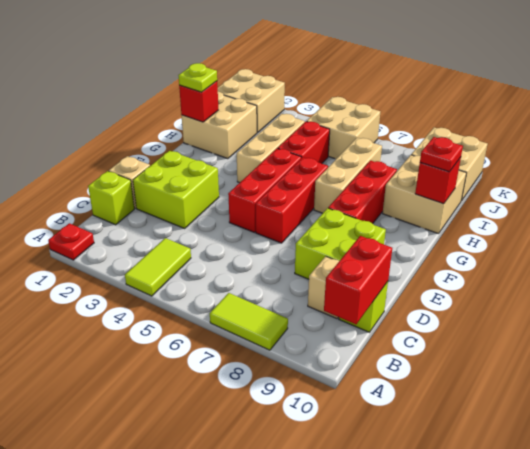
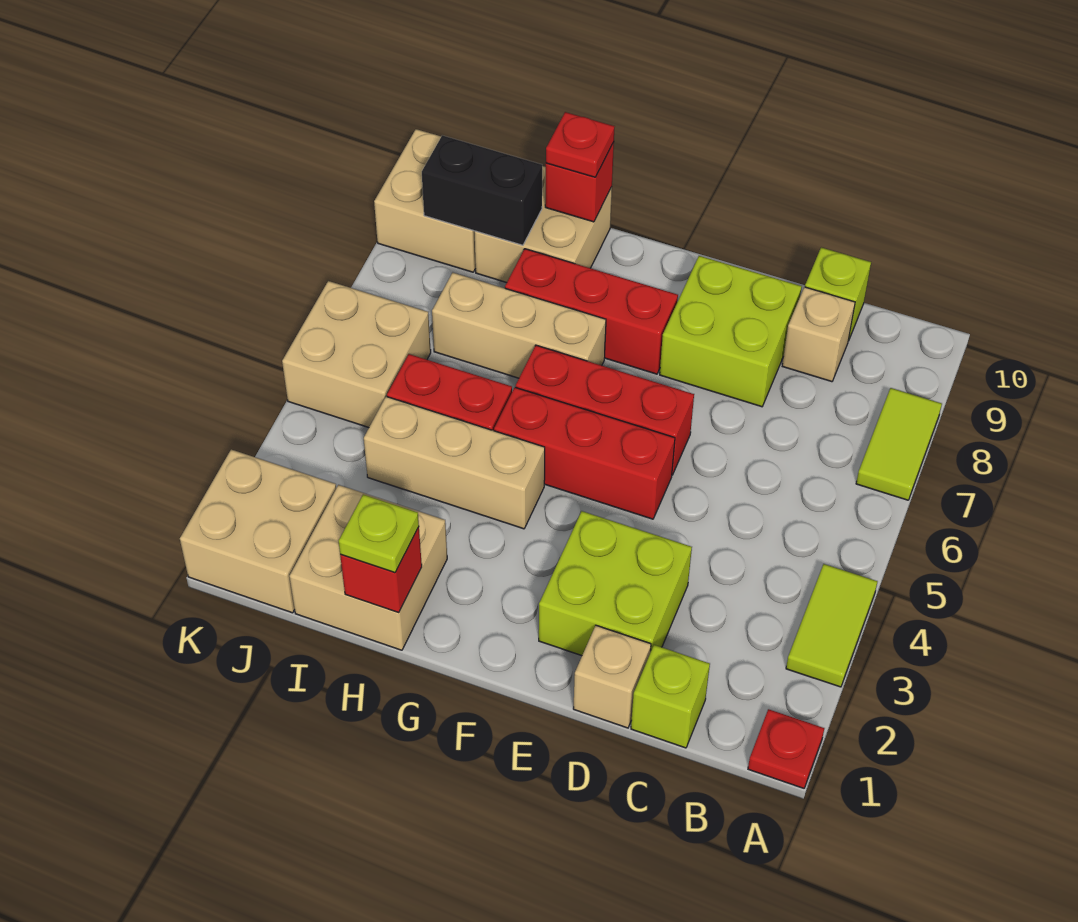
lime tile A4:B4 level 1 -> lime tile A3:A4 level 1
red brick B10:C10 level 2 -> none
none -> black brick I9:J9 level 2

